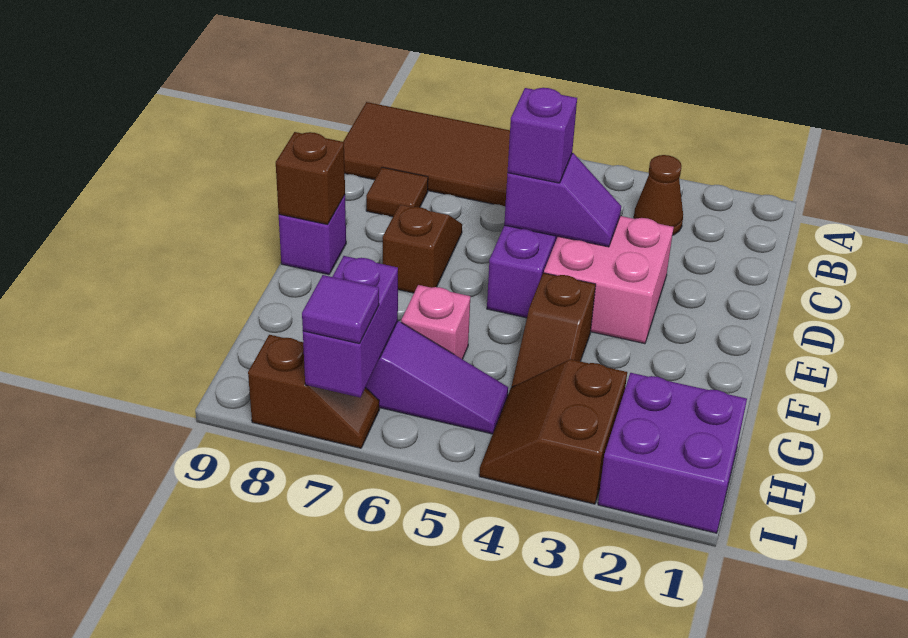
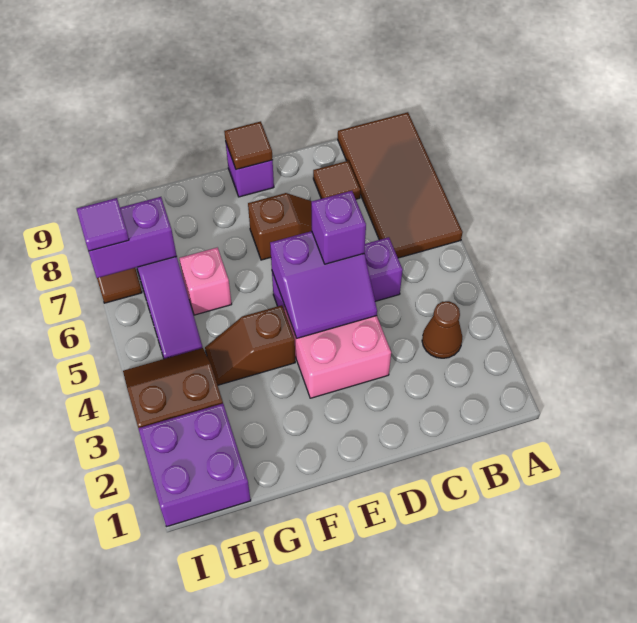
purple slope D4:D5 level 2 top 5 -> purple slope D4:E5 level 2 top 5
brown brick E9 level 2 -> brown tile E9 level 2

